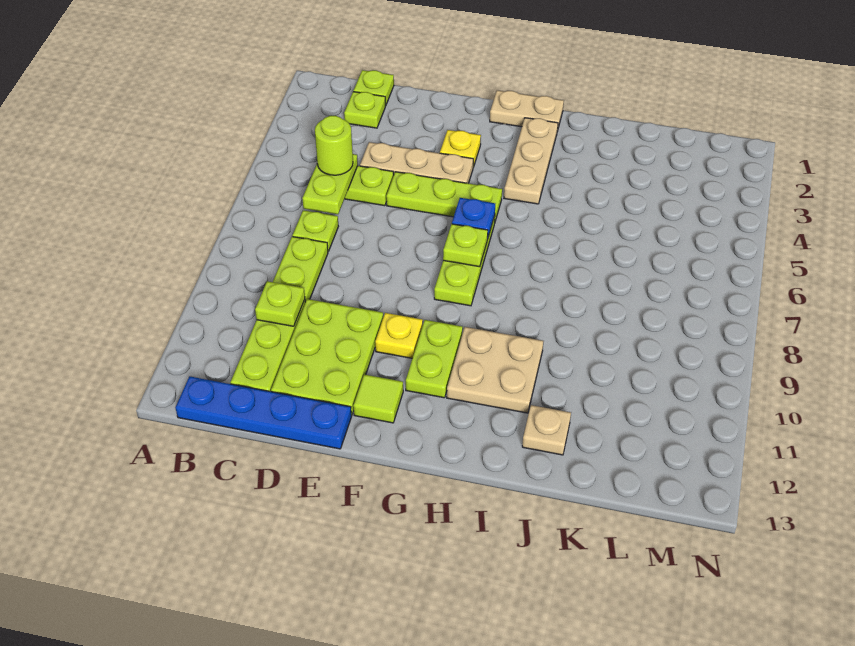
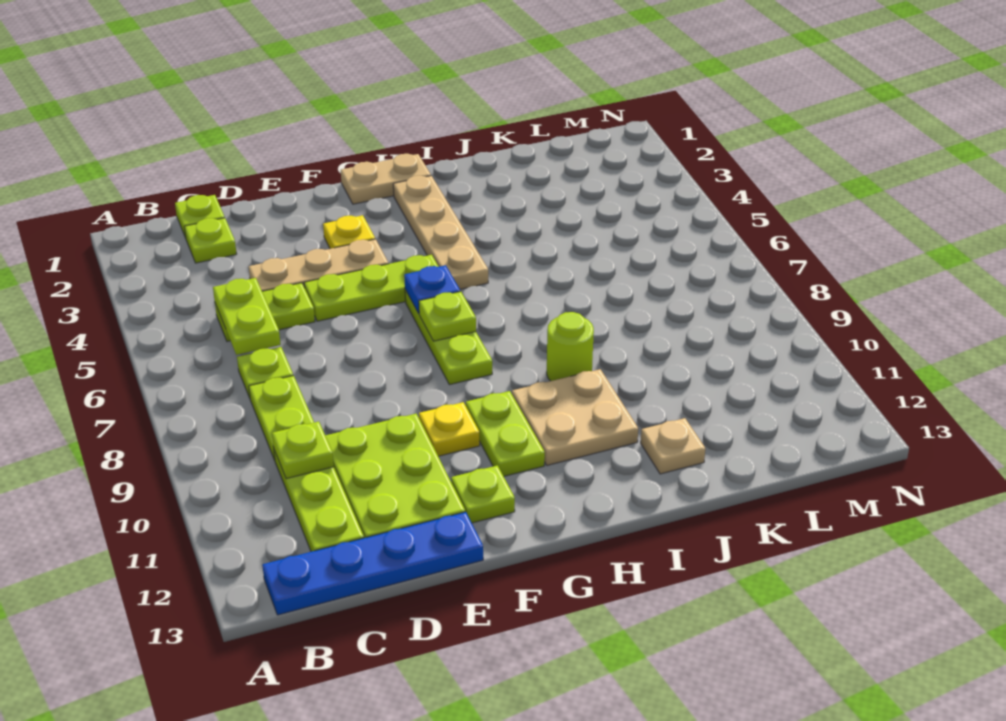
lime round brick C5 level 3 -> lime round brick I9 level 1
lime tile F12 level 1 -> lime plate F12 level 1
tan plate H2:H4 level 1 -> tan plate H2:H5 level 1

